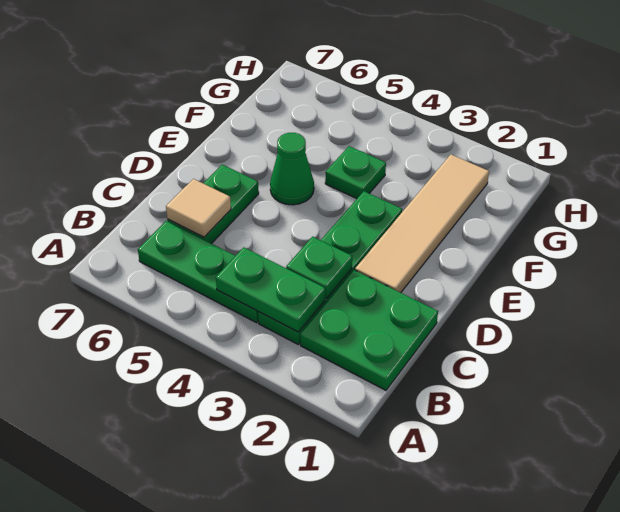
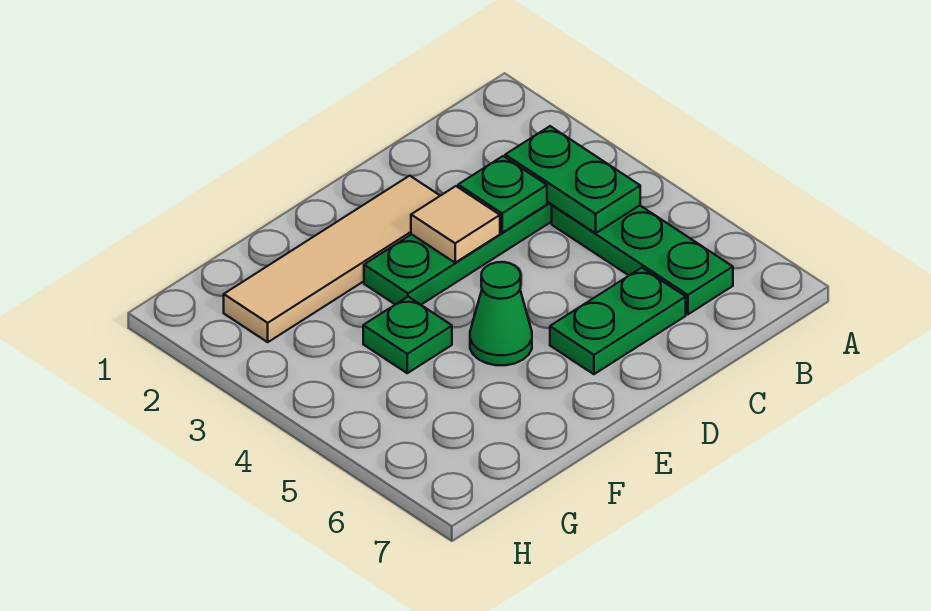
green plate B1:C2 level 1 -> none
tan tile C6 level 2 -> tan tile D3 level 2

